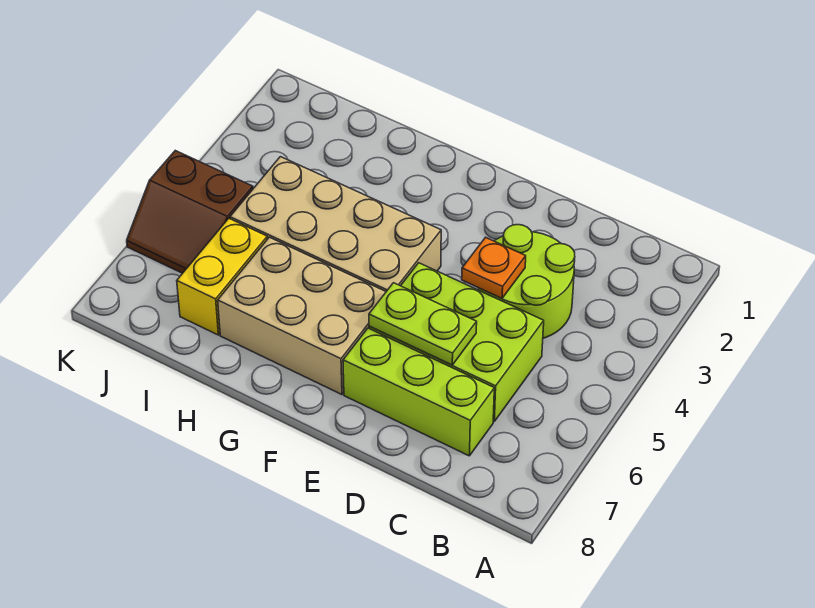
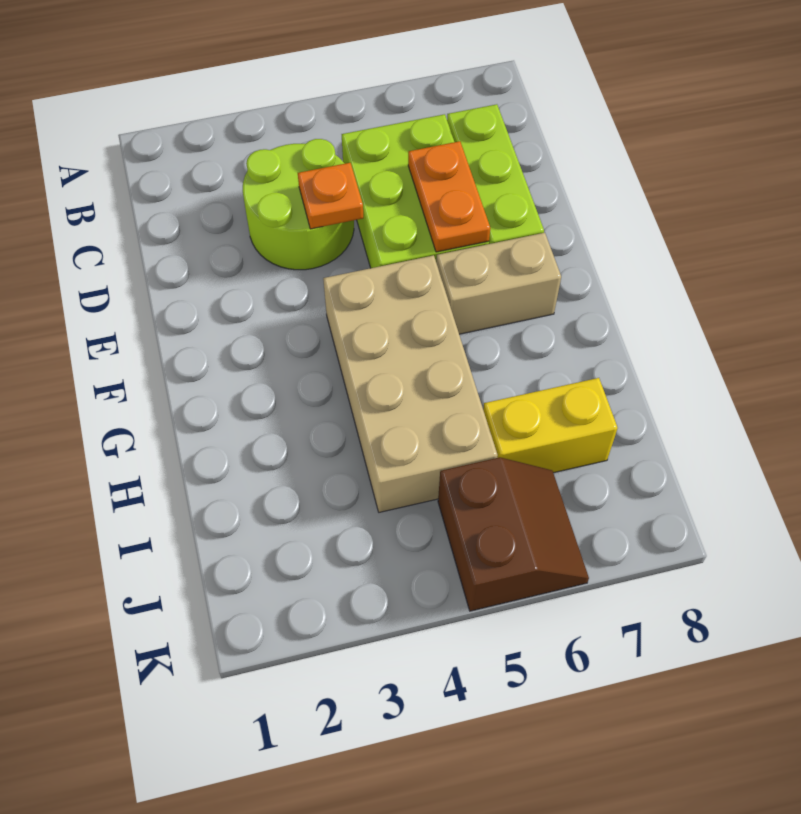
lime plate D6:E6 level 2 -> orange plate D6:E6 level 2
tan brick F6:H7 level 1 -> tan brick F6:F7 level 1

